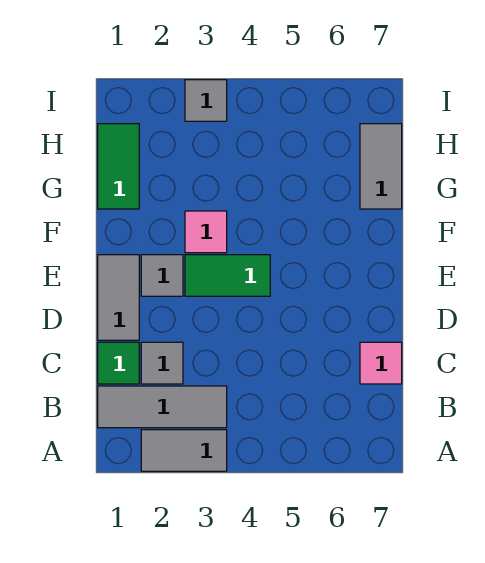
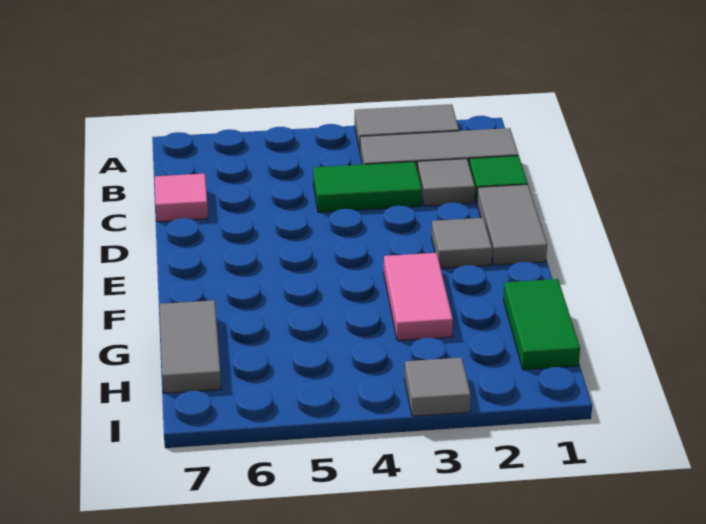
green tile E3:E4 level 1 -> green tile C3:C4 level 1
pink tile F3 level 1 -> pink tile F3:G3 level 1

